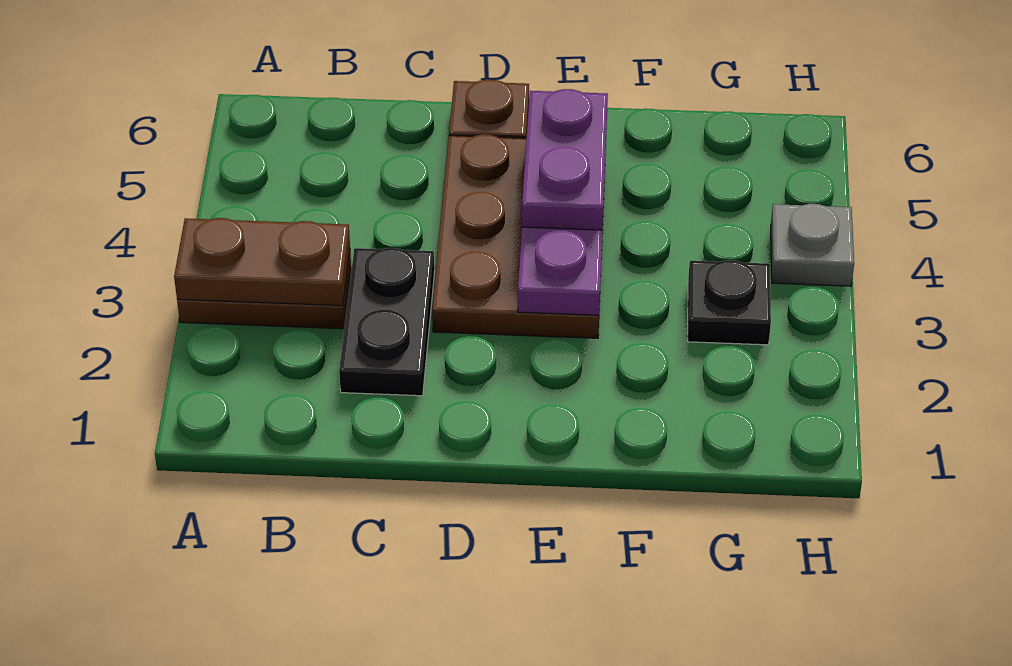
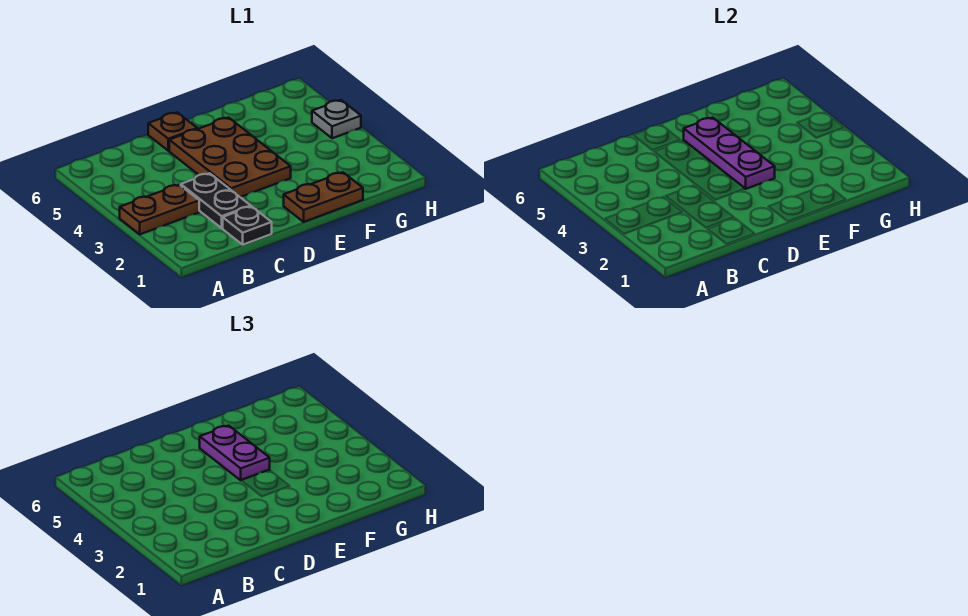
brown plate A3:B3 level 2 -> brown plate E1:F1 level 1
black plate G3 level 1 -> black plate C1 level 1

